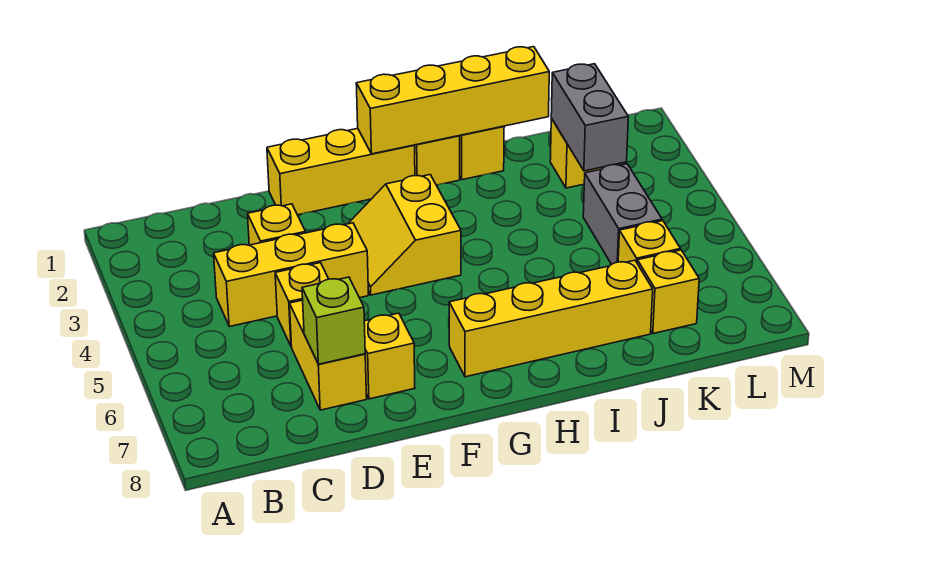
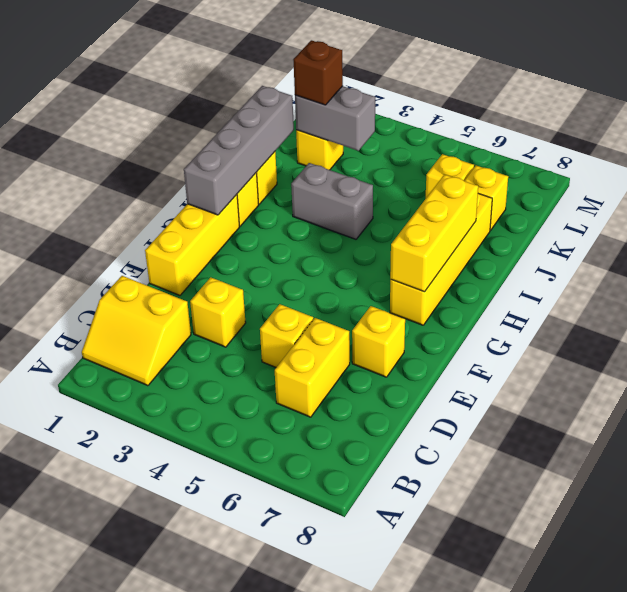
yellow brick C4:E4 level 1 -> yellow brick G7:I7 level 2
yellow brick D6:D7 level 1 -> yellow brick C6:D6 level 1
lime brick D7 level 2 -> none
yellow slope F3:G4 level 1 top G -> yellow slope B1:C2 level 1 top C
yellow brick G1:J1 level 2 -> grey brick G1:J1 level 2
none -> brown brick K2 level 3
grey brick K4:K5 level 1 -> grey brick I3:I4 level 1

